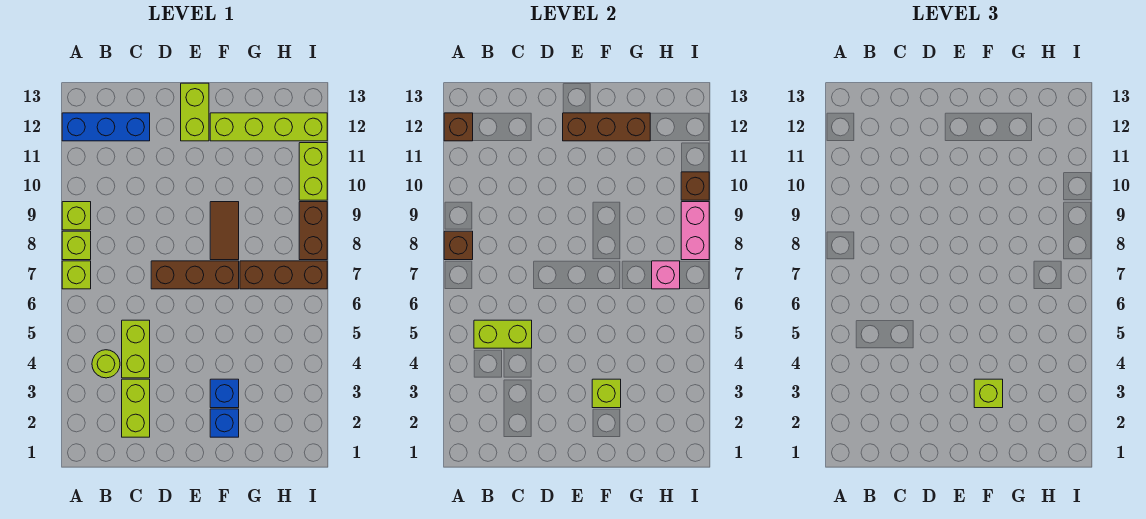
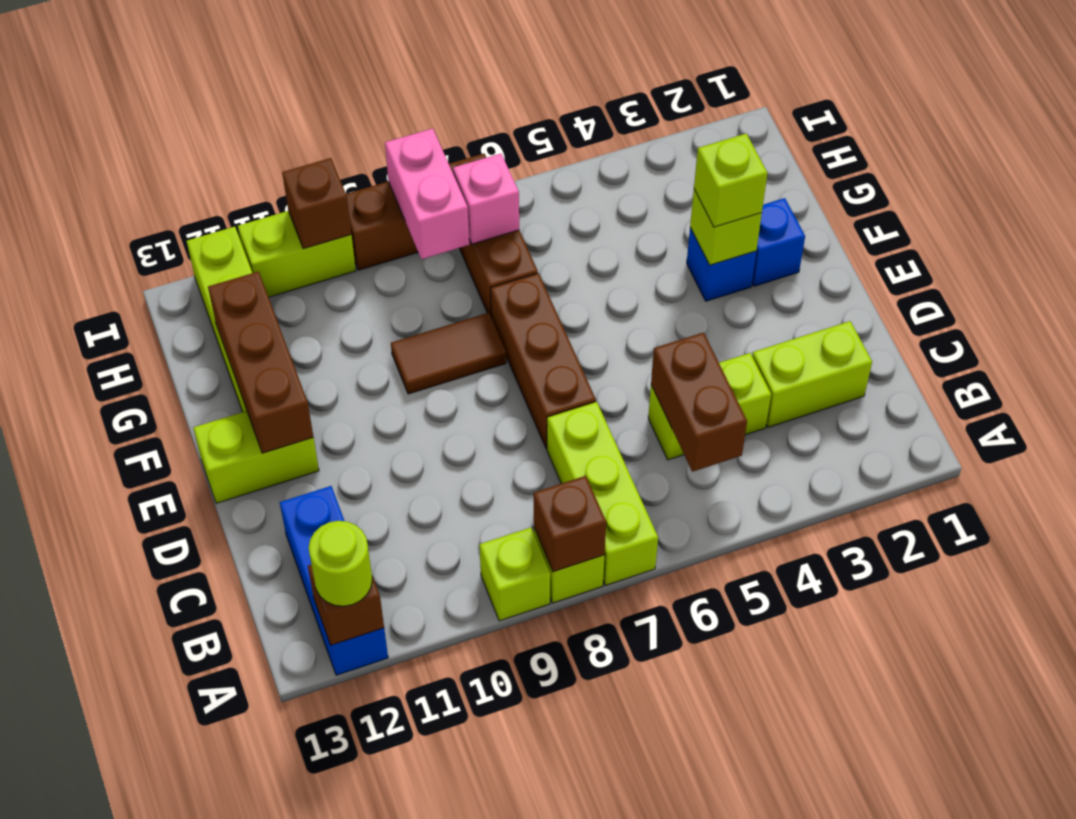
lime brick A7 level 1 -> lime brick A7:C7 level 1
lime round brick B4 level 1 -> lime round brick A12 level 3
lime brick B5:C5 level 2 -> brown brick B5:C5 level 2
pink brick I8:I9 level 2 -> pink brick H8:I8 level 2

